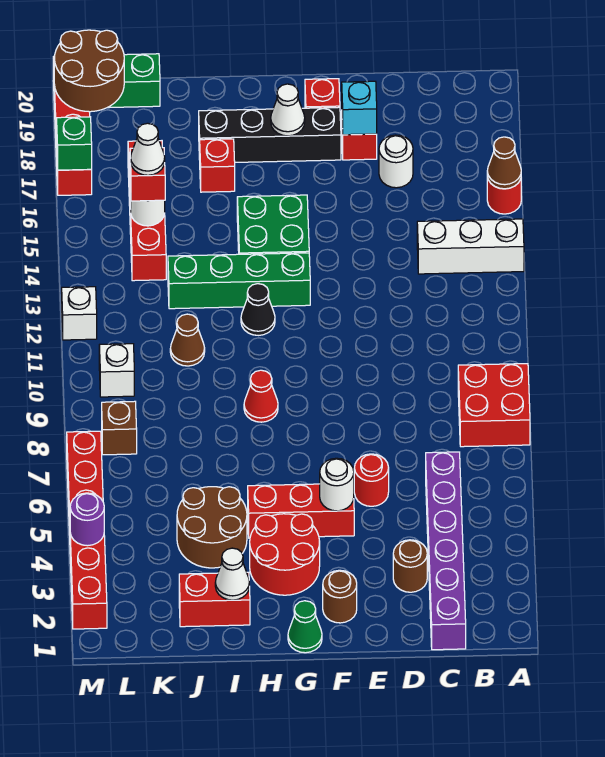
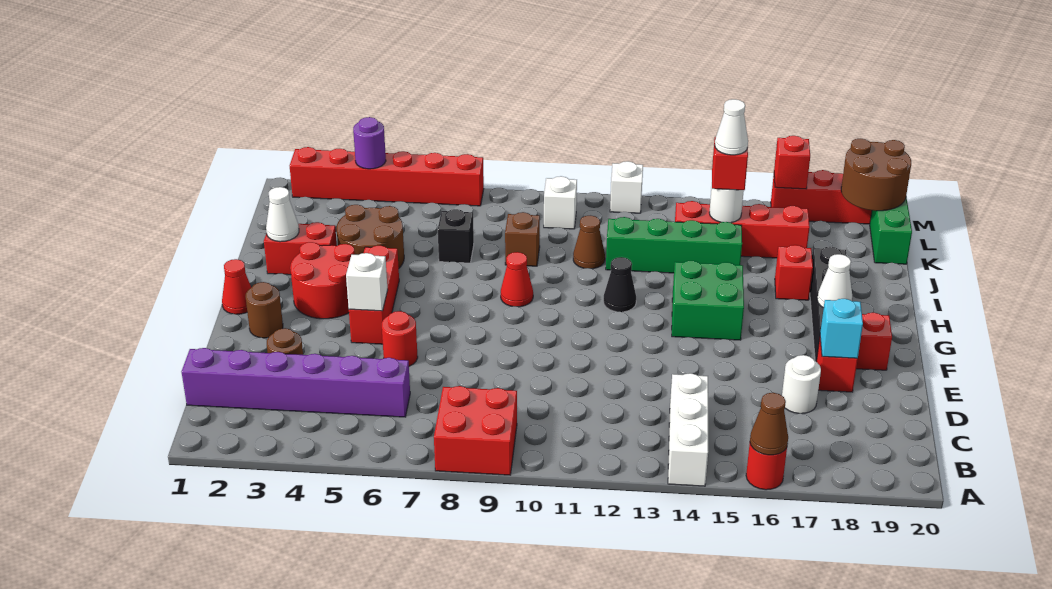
white round brick F5 level 2 -> white brick F5 level 2
green cone G1 level 1 -> red cone G1 level 1
green brick G13:J13 level 1 -> green brick J12:J15 level 1
red brick I2:J2 level 1 -> red brick I2:I3 level 1
none -> black brick J7 level 1
brown brick L8 level 1 -> brown brick J9 level 1
green brick M17 level 2 -> red brick M17 level 2

